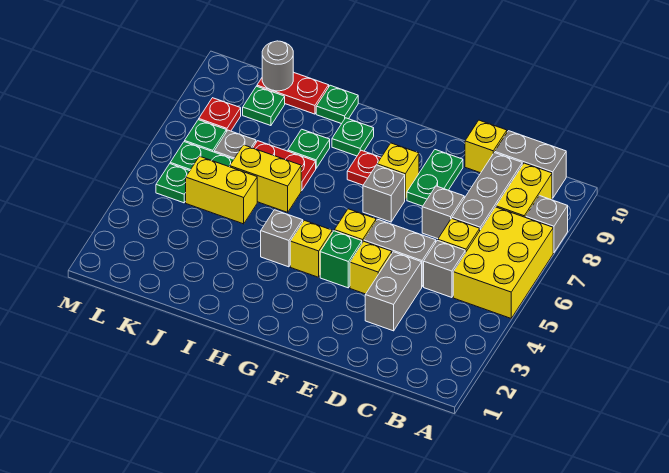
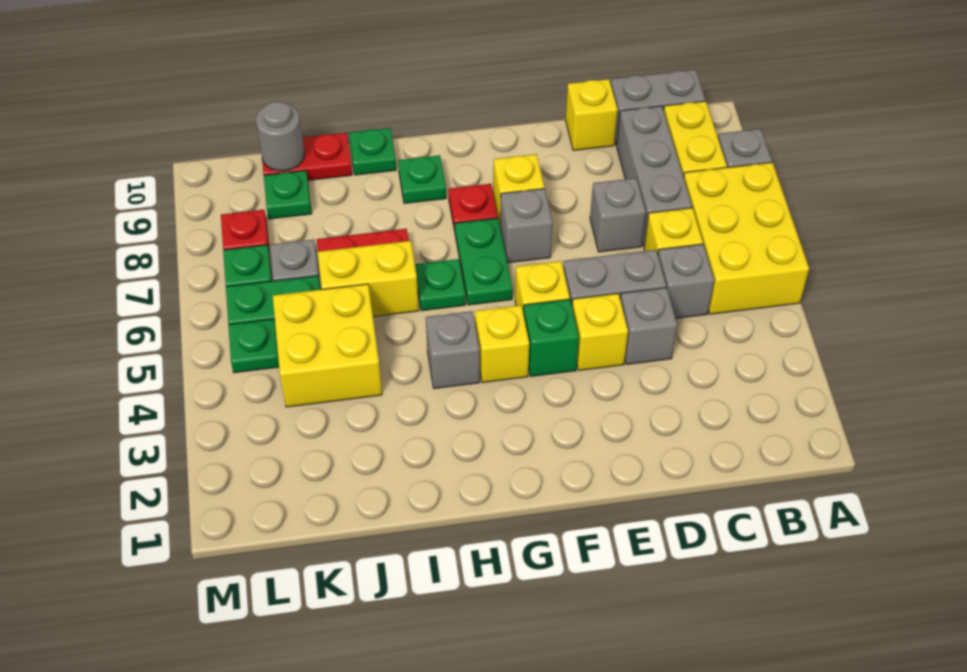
grey brick D3:D4 level 1 -> grey brick D4 level 1
green plate E8:E9 level 1 -> green plate G6:G7 level 1
green plate I8 level 1 -> green plate H6 level 1
yellow brick J5:K5 level 1 -> yellow brick J4:K5 level 1

